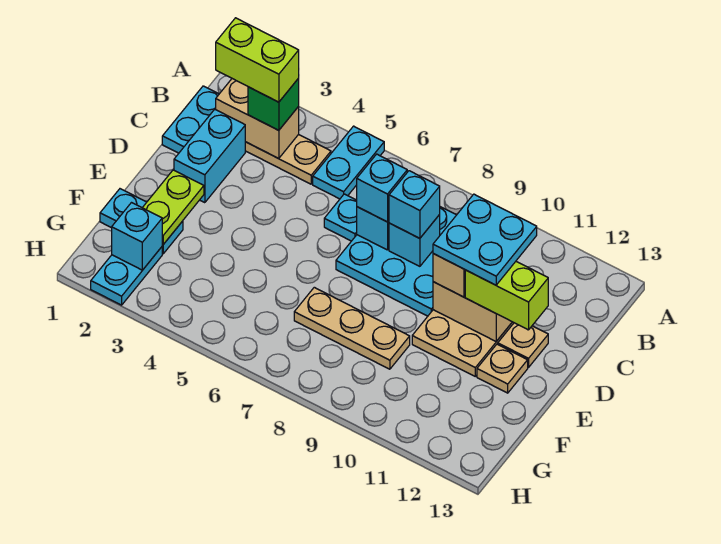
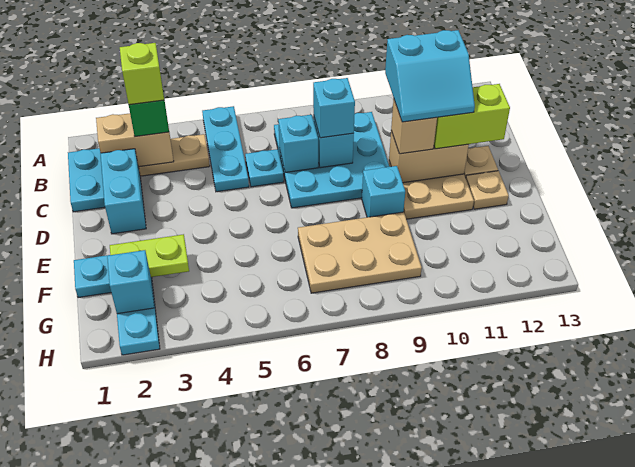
cyan plate A5:B5 level 1 -> cyan plate A5:C5 level 1
lime brick B2:B3 level 4 -> lime brick B3 level 4
cyan brick C7 level 3 -> cyan brick E9 level 1
cyan plate C10:D11 level 4 -> cyan slope C10:D11 level 4 top C
lime plate E2:F2 level 2 -> lime plate F2:F3 level 2
tan plate F7:F9 level 1 -> tan plate F7:G9 level 1

